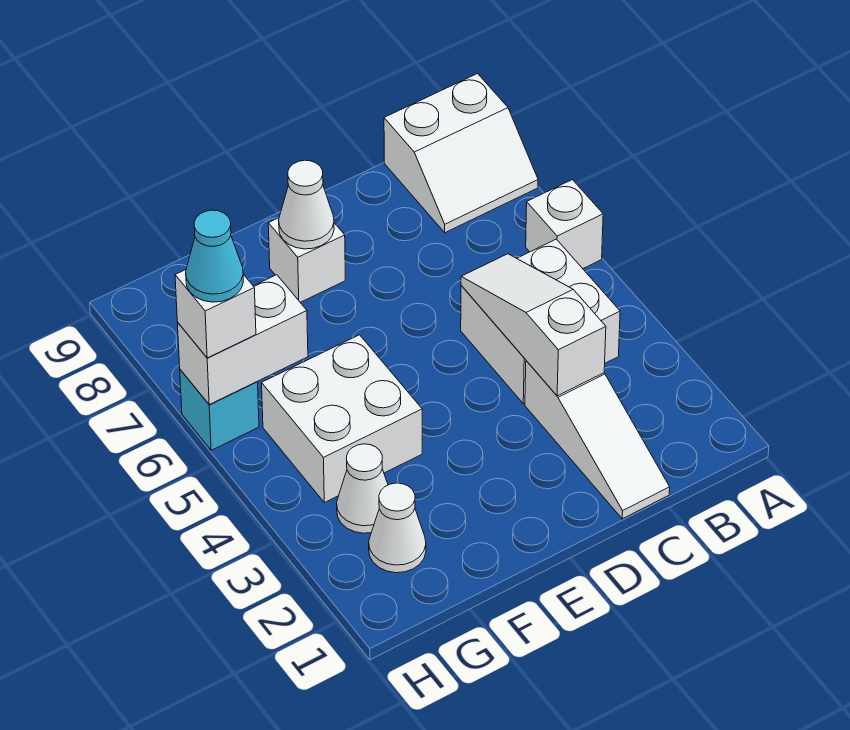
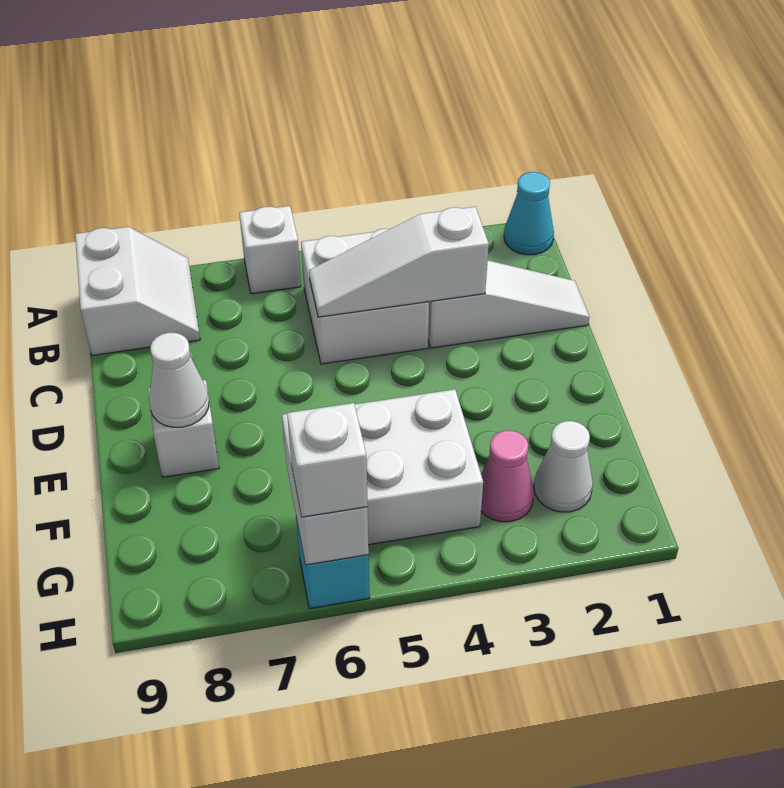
white cone G3 level 1 -> pink cone G3 level 1
cyan cone H6 level 4 -> cyan cone A1 level 1

